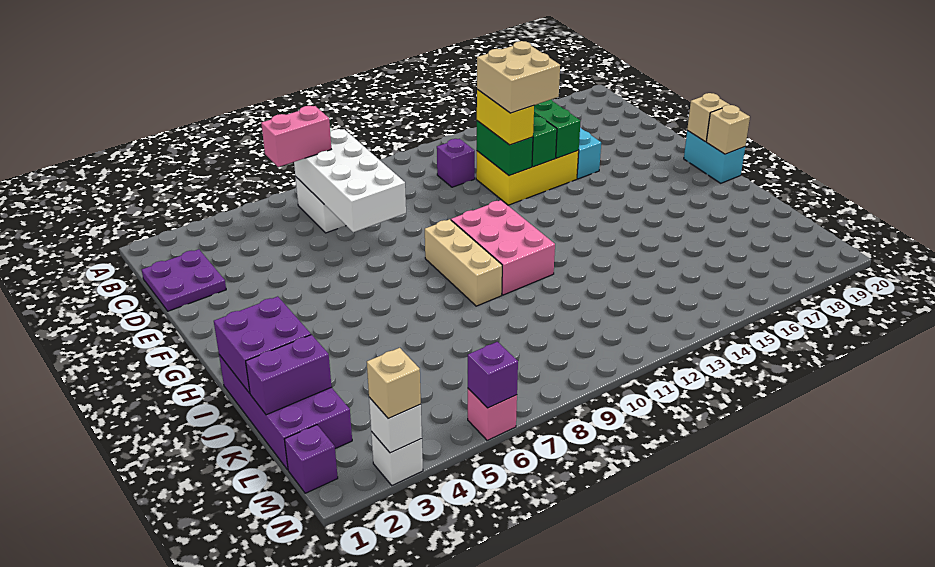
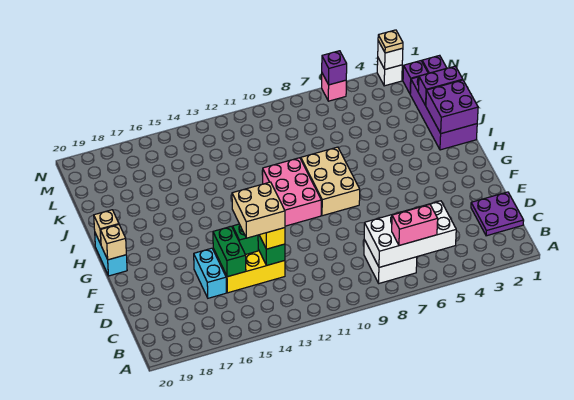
white brick B7:E8 level 2 -> white brick B5:C8 level 2
purple brick C12 level 1 -> purple brick M2 level 1
tan brick G9:I9 level 1 -> tan brick G8:I9 level 1
tan brick N3 level 3 -> tan plate N3 level 3

